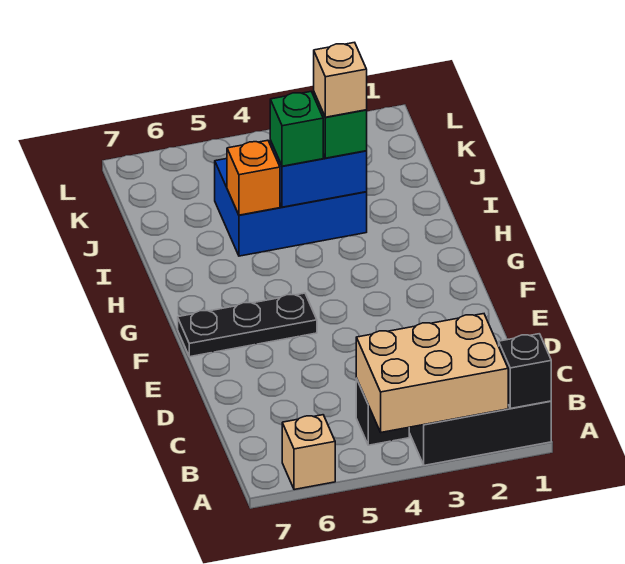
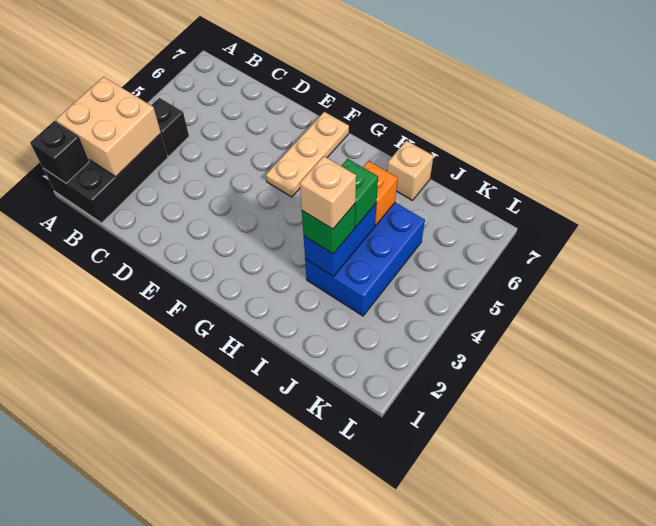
tan brick A2:B4 level 2 -> tan brick A2:B3 level 2
tan brick A6 level 1 -> tan brick I7 level 1
black plate F5:F7 level 1 -> tan plate F5:F7 level 1

